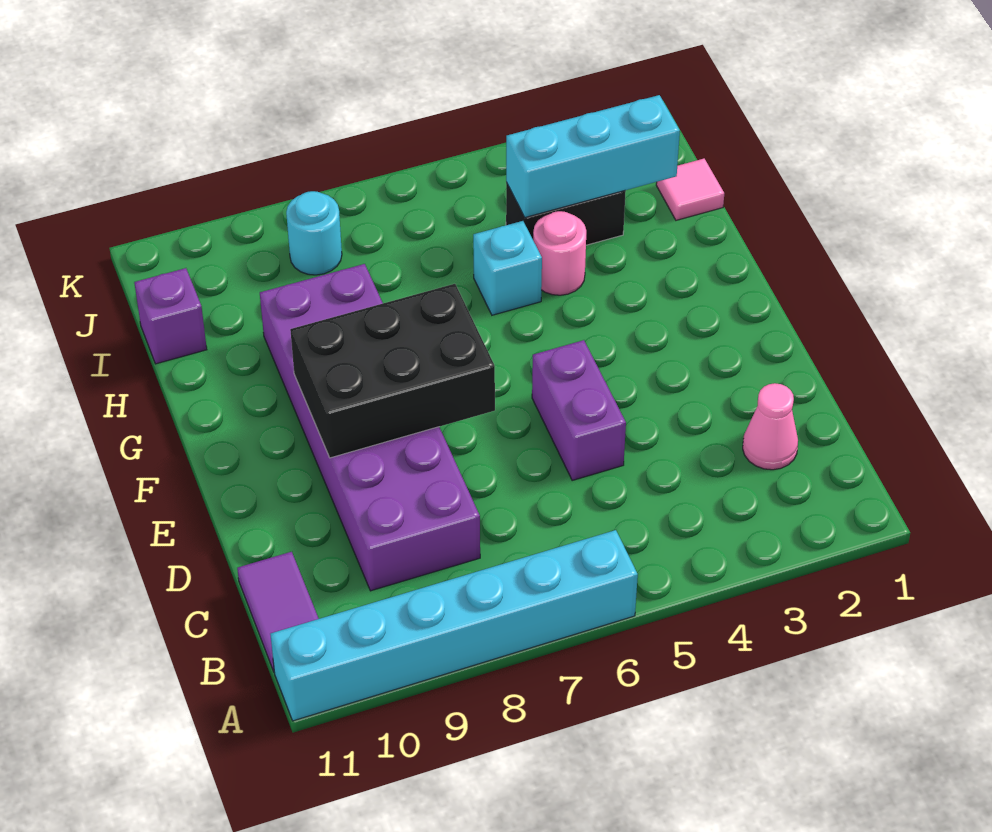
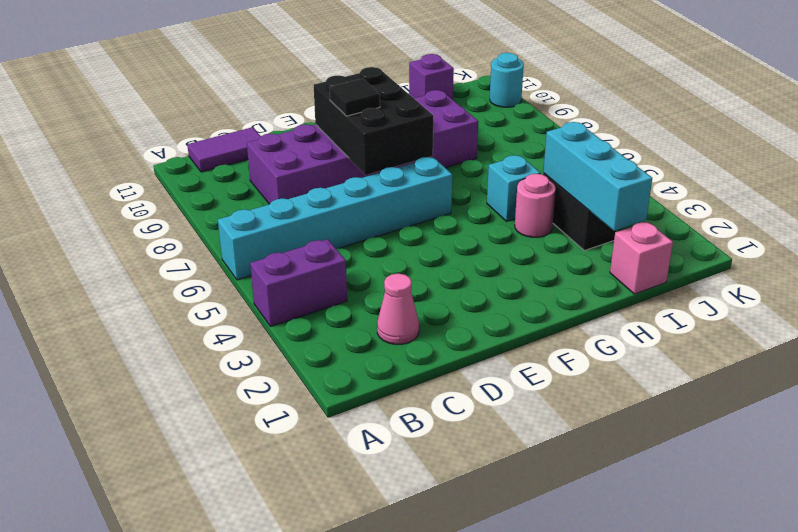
cyan brick A6:A11 level 1 -> cyan brick A6:F6 level 1
purple brick D5:E5 level 1 -> purple brick A4:B4 level 1
none -> black tile E8 level 3
pink tile I1 level 1 -> pink brick I1 level 1
cyan round brick J8 level 1 -> cyan round brick K10 level 1

